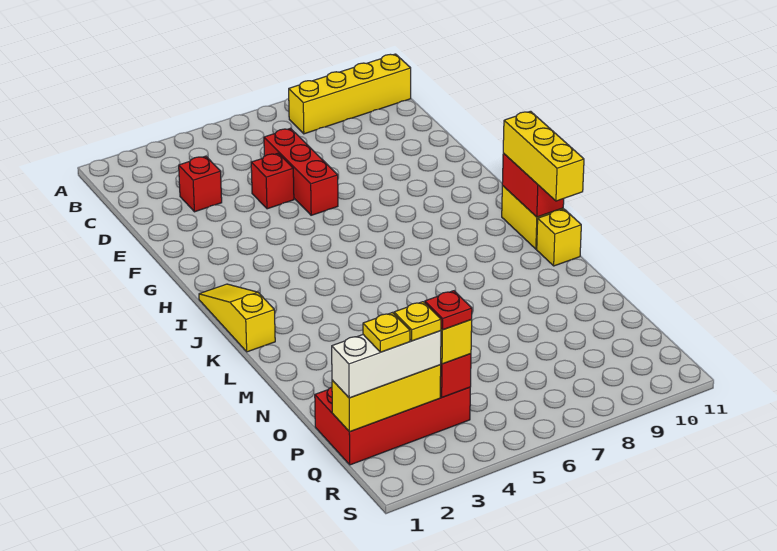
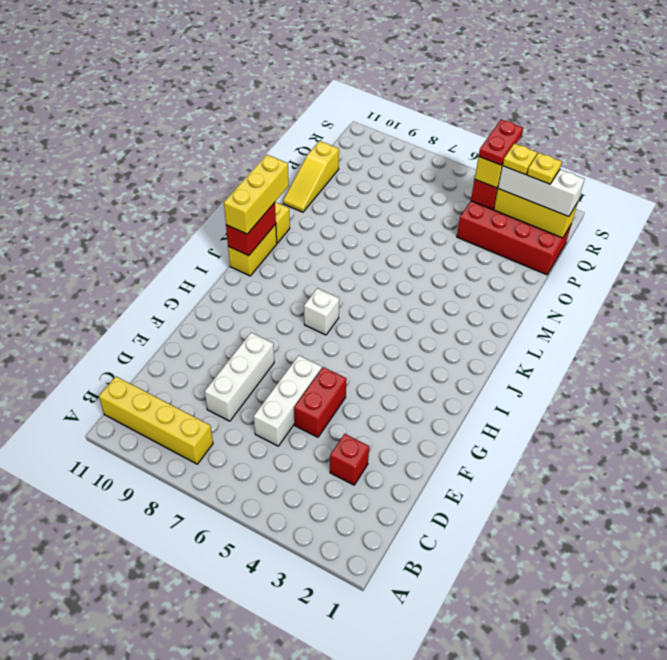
red brick D6:F6 level 1 -> white brick D6:F6 level 1
none -> white brick D8:F8 level 1
red brick E5 level 1 -> red brick E5:F5 level 1
yellow slope I1:K1 level 1 top K -> yellow slope N11:P11 level 1 top P
none -> white brick I7 level 1
red plate Q4 level 4 -> red plate Q4:R4 level 4

